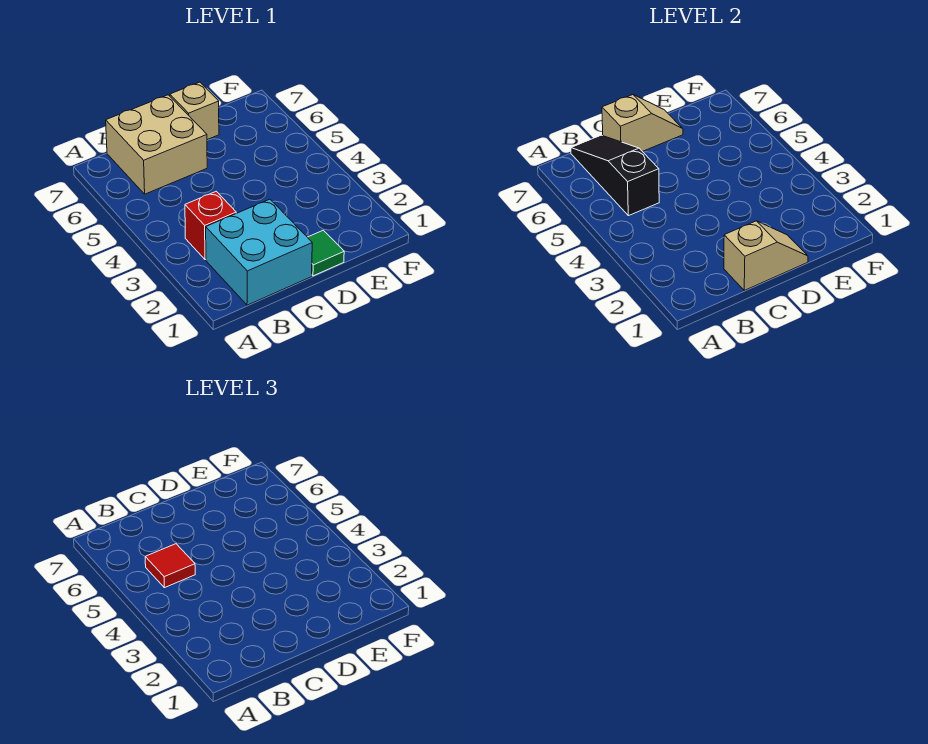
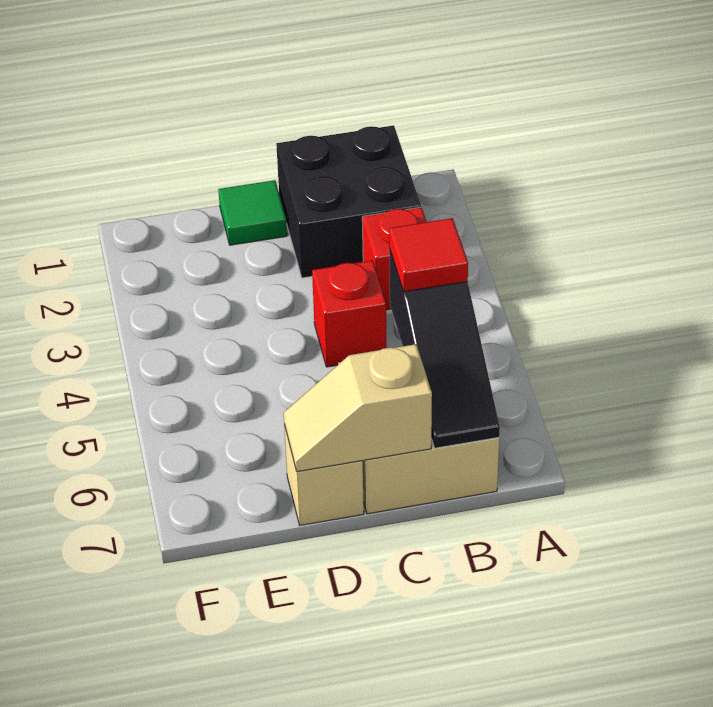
cyan brick B1:C2 level 1 -> black brick B1:C2 level 1
tan slope C1:D1 level 2 top C -> none
none -> red brick C4 level 1

